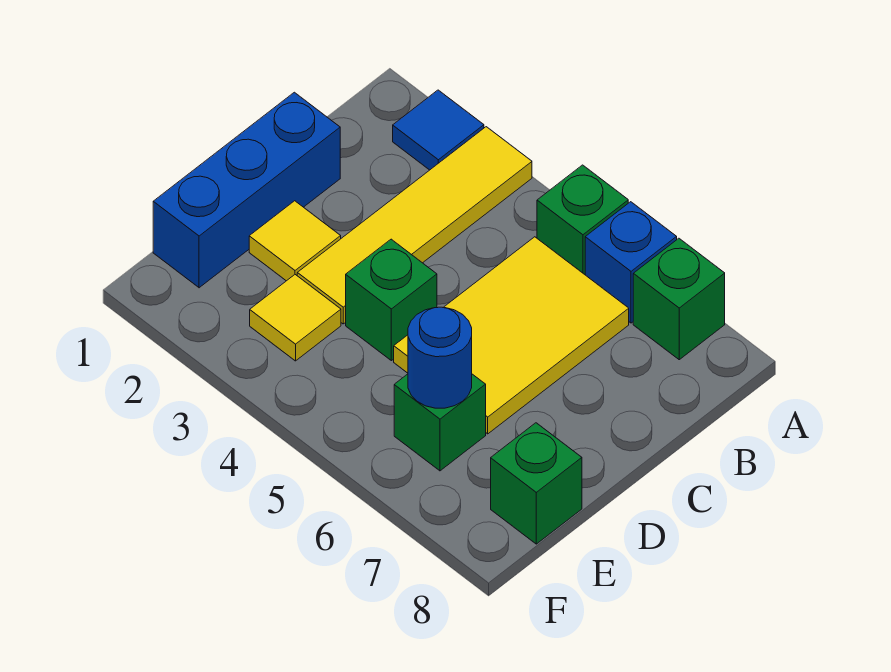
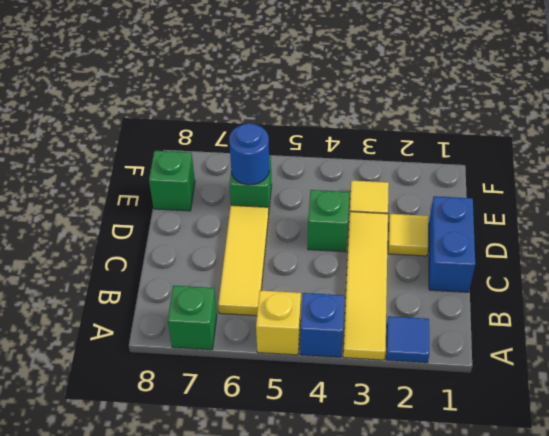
green brick A5 level 1 -> yellow brick A5 level 1
blue brick A6 level 1 -> blue brick A4 level 1
yellow tile B5:D6 level 1 -> yellow tile B6:D6 level 1
blue brick C1:E1 level 1 -> blue brick C1:D1 level 1

